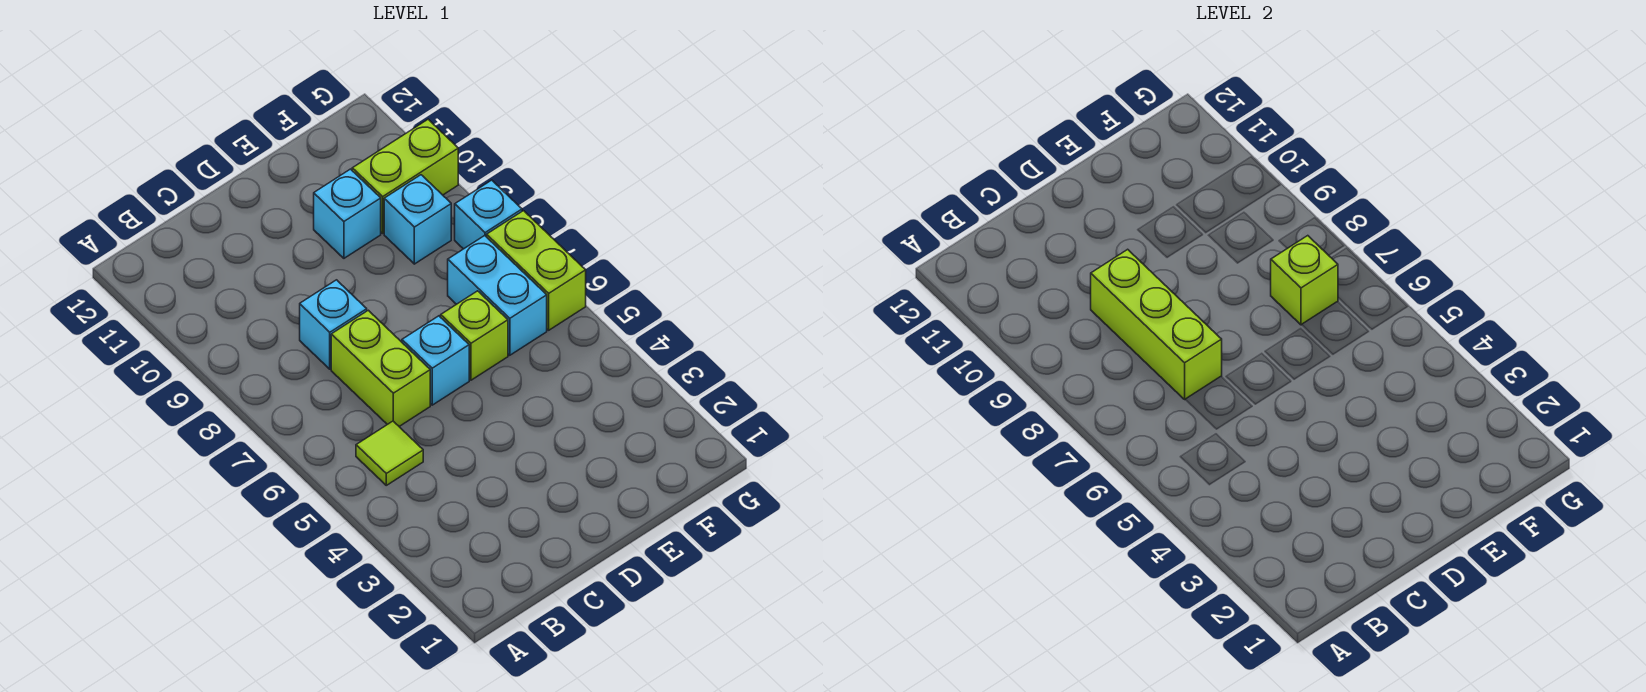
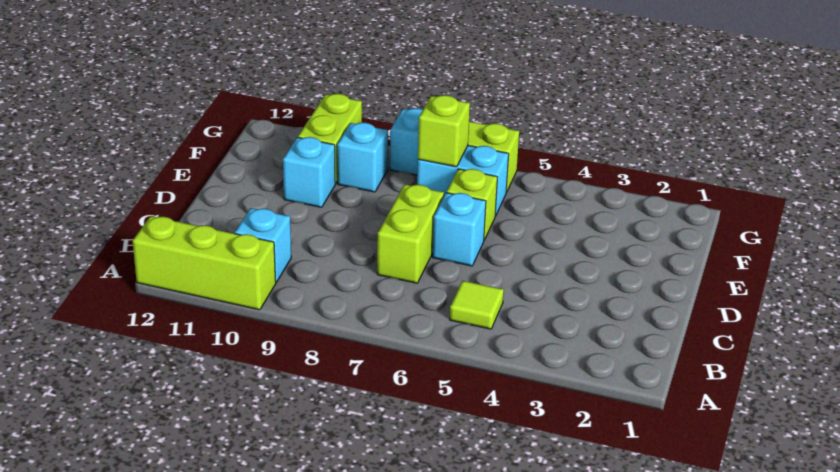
lime brick C6:C7 level 1 -> lime brick C7:D7 level 1
lime brick C7:C9 level 2 -> lime brick A10:A12 level 1
cyan brick C8 level 1 -> cyan brick B10 level 1

